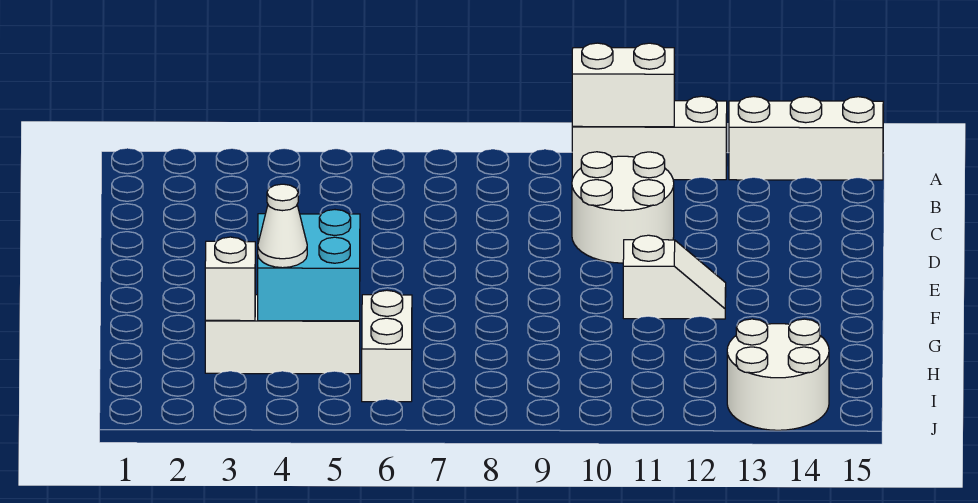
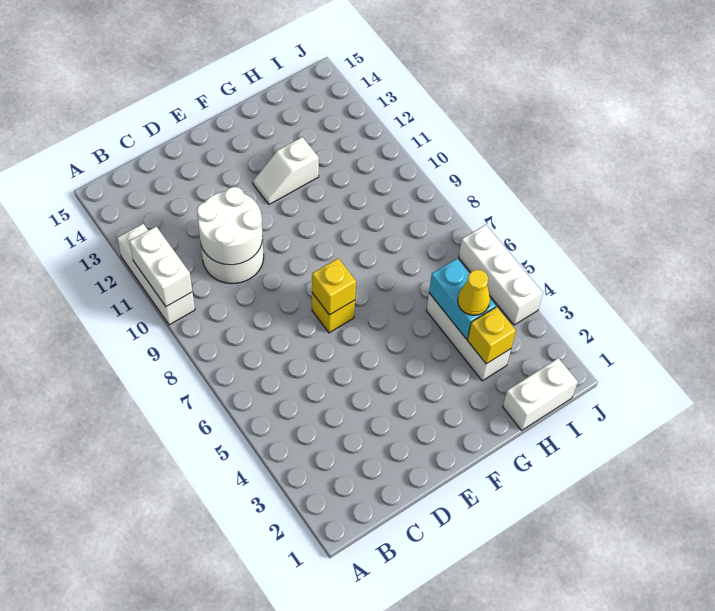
white brick A13:A15 level 1 -> white brick J4:J6 level 1
none -> yellow brick E7 level 1
none -> yellow brick E7 level 2
white slope F11:F12 level 1 top 11 -> white slope F12:G12 level 1 top G
cyan brick G4:H5 level 2 -> cyan brick H4:H5 level 2
white brick H3 level 2 -> yellow brick H3 level 2
white cone H4 level 3 -> yellow cone H4 level 3
white brick H6:I6 level 1 -> white brick H1:I1 level 1
white round brick I13:J14 level 1 -> white round brick C10:D11 level 2

